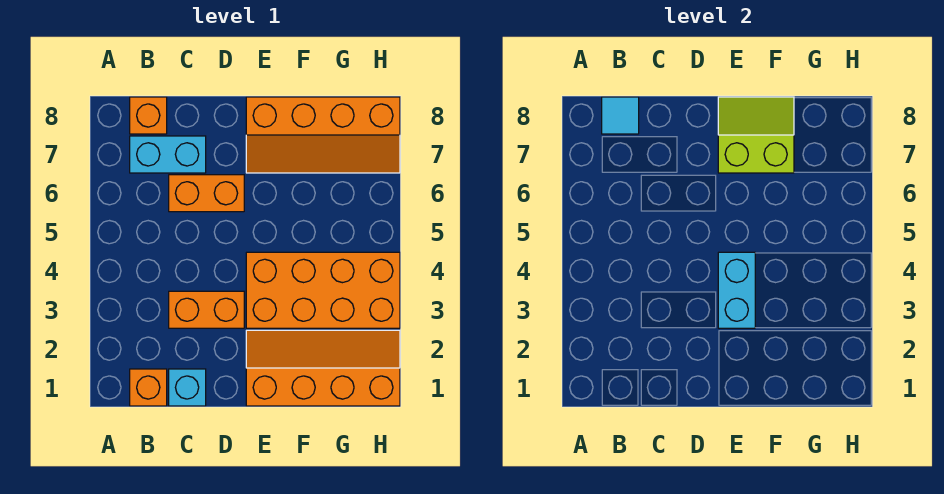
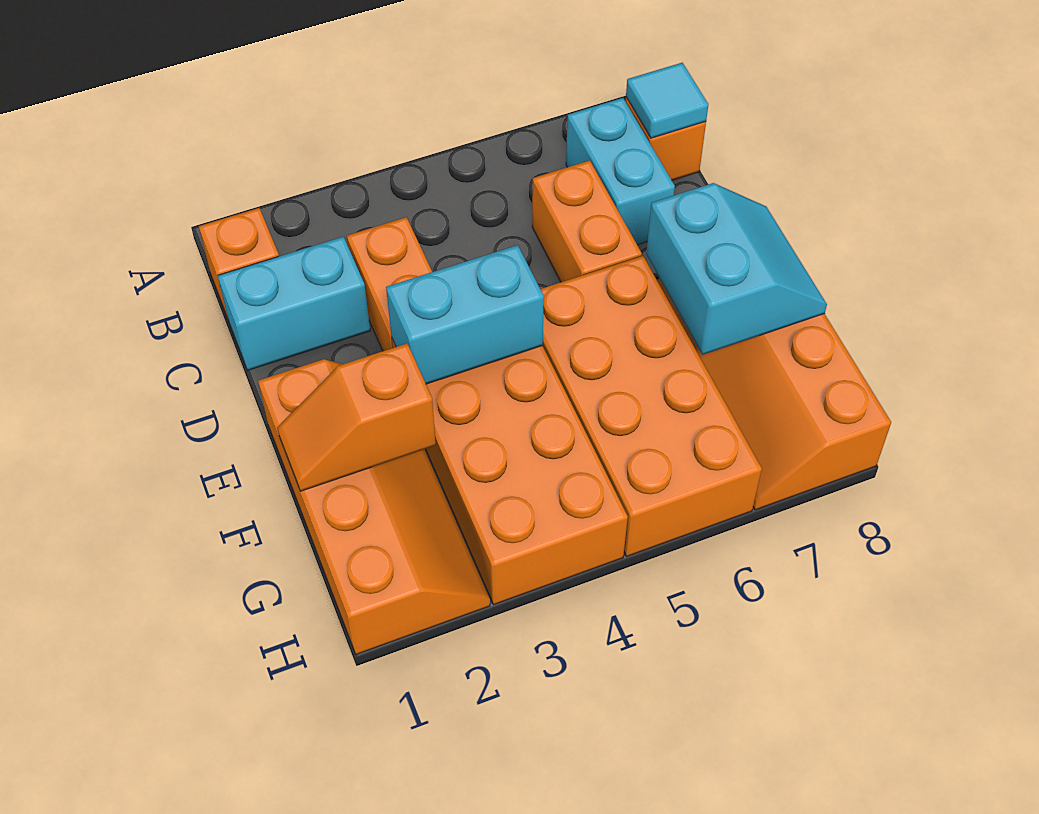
cyan brick C1 level 1 -> cyan brick C1:C2 level 1
none -> orange brick E5:H6 level 1
lime slope E7:F8 level 2 top 7 -> cyan slope E7:F8 level 2 top 7
none -> orange slope F1:F2 level 2 top 2

